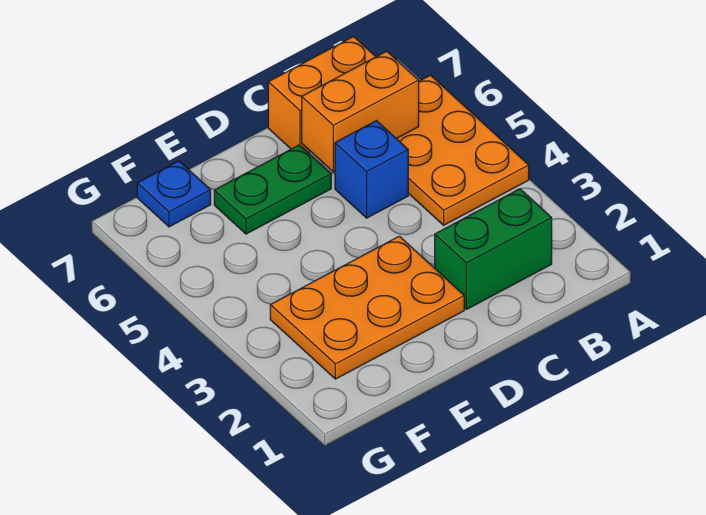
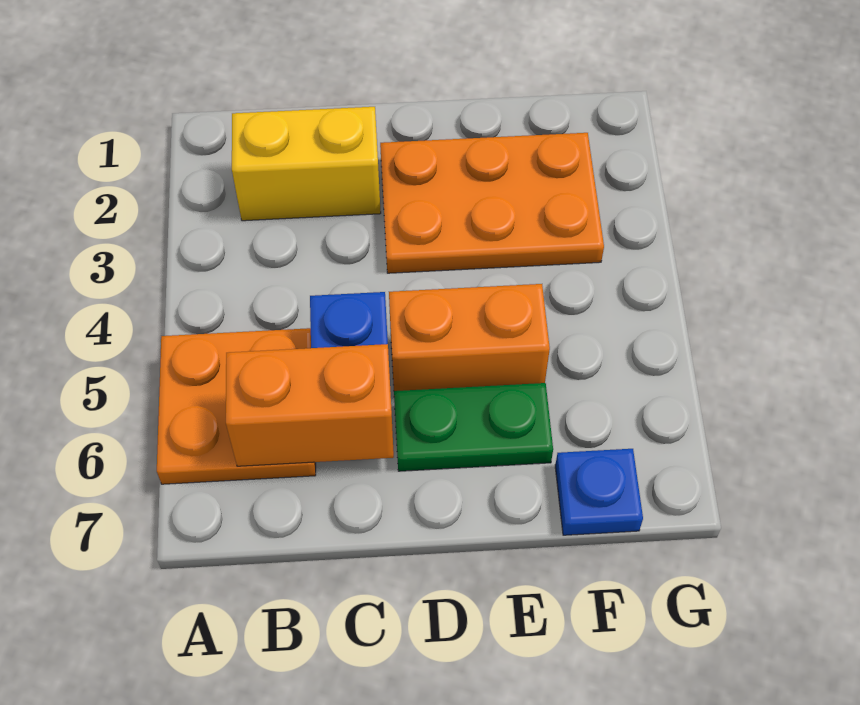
orange plate A4:B6 level 1 -> orange plate A5:B6 level 1
green brick B2:C2 level 1 -> yellow brick B2:C2 level 1
orange brick B7:C7 level 1 -> orange brick D5:E5 level 1

